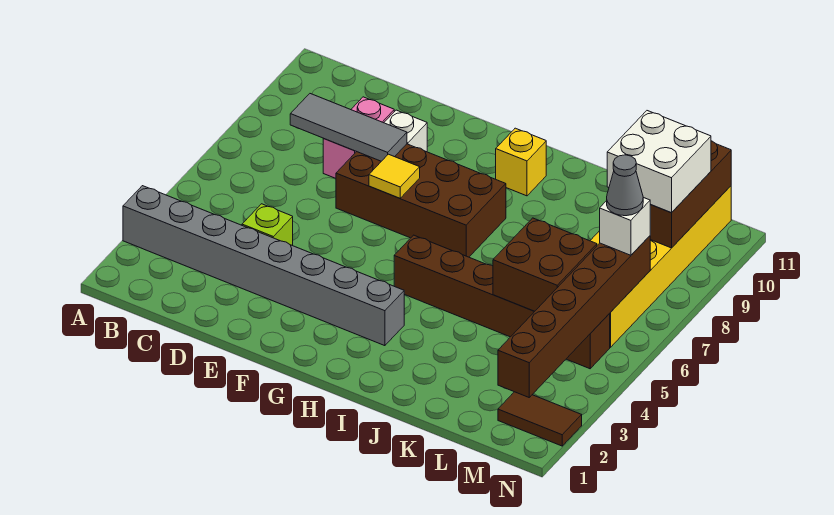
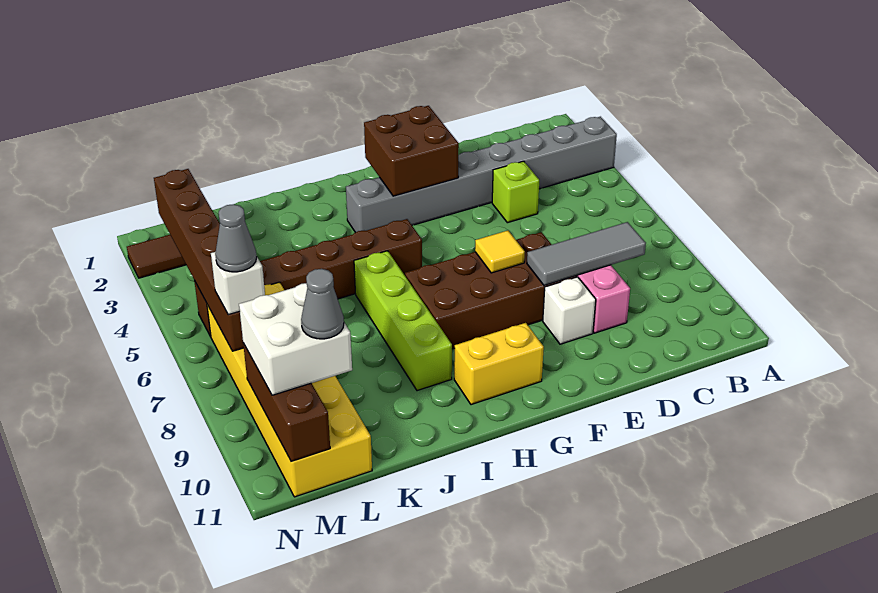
yellow brick H10 level 1 -> yellow brick G10:H10 level 1
none -> lime brick I6:I9 level 1
brown brick K5:L6 level 2 -> brown brick F2:G3 level 2
none -> grey cone L10 level 4

